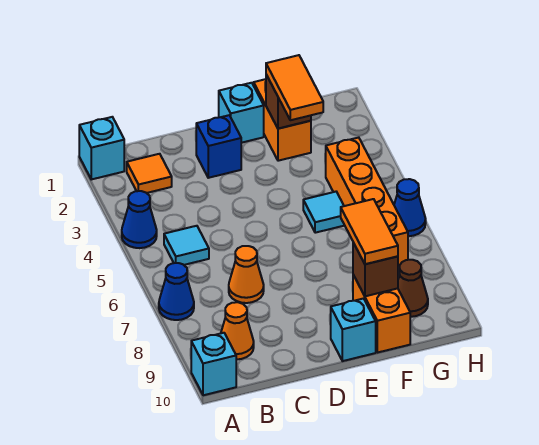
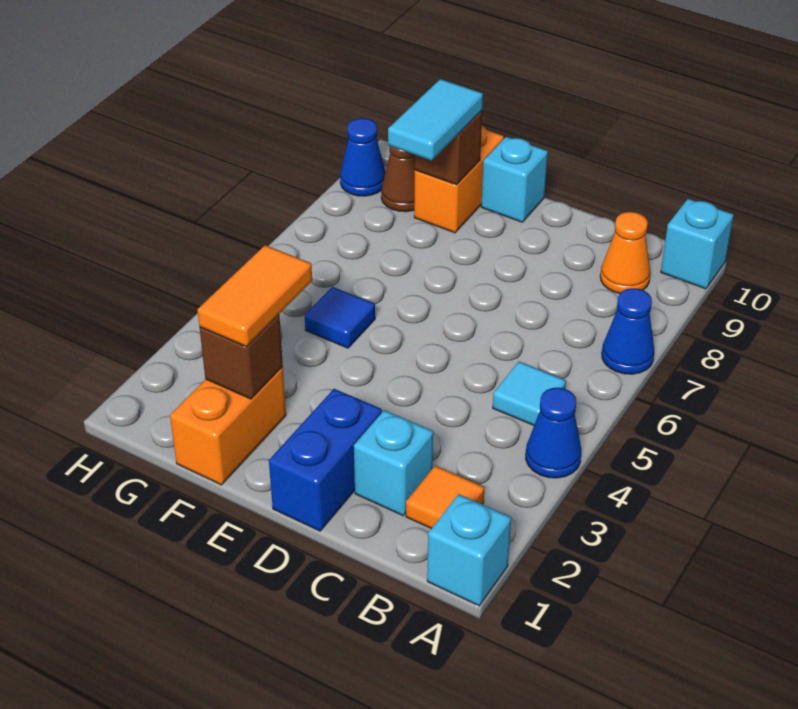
orange cone C7 level 1 -> none
blue brick D2 level 1 -> blue brick D1:D2 level 1
cyan brick E1 level 1 -> cyan brick C2 level 1
cyan tile F5 level 1 -> blue tile F5 level 1
orange tile F8:F9 level 3 -> cyan tile F8:F9 level 3
orange brick G4:G7 level 1 -> none
blue cone H6 level 1 -> blue cone H9 level 1

